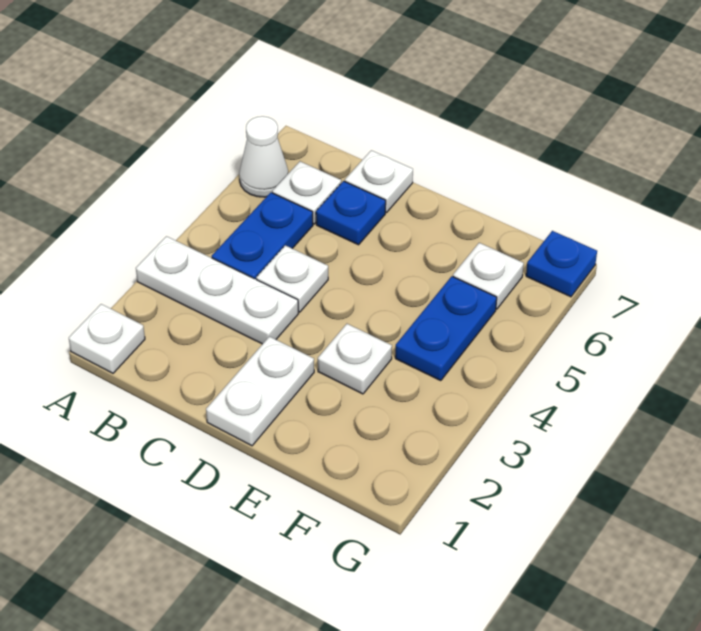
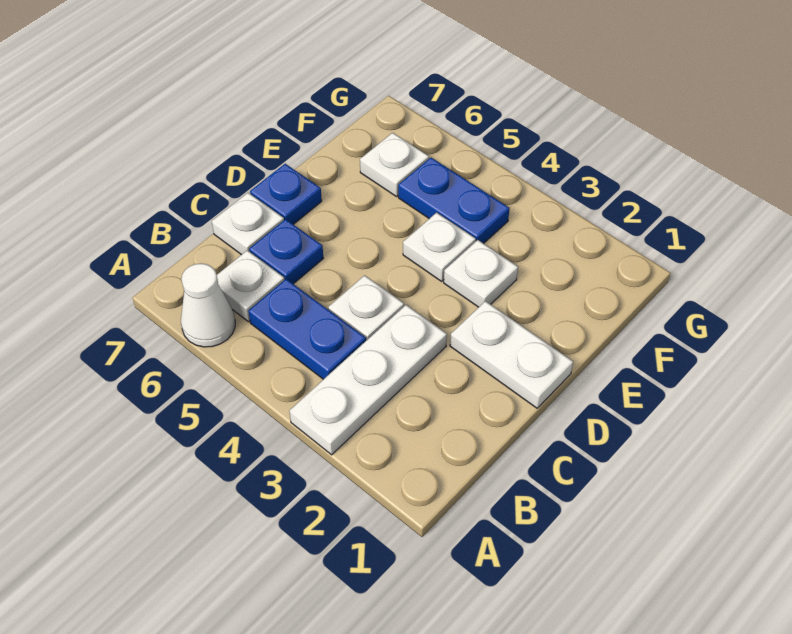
white plate A1 level 1 -> white plate E4 level 1
blue plate G7 level 1 -> blue plate D7 level 1

